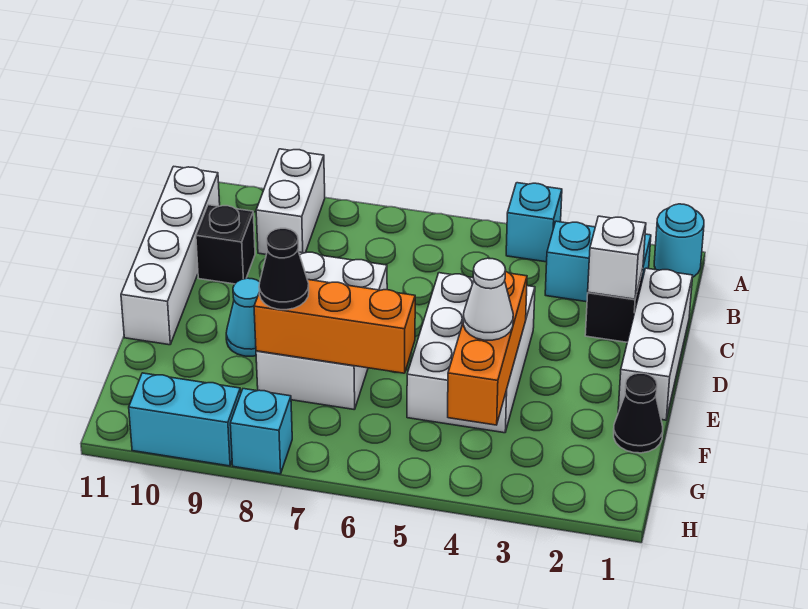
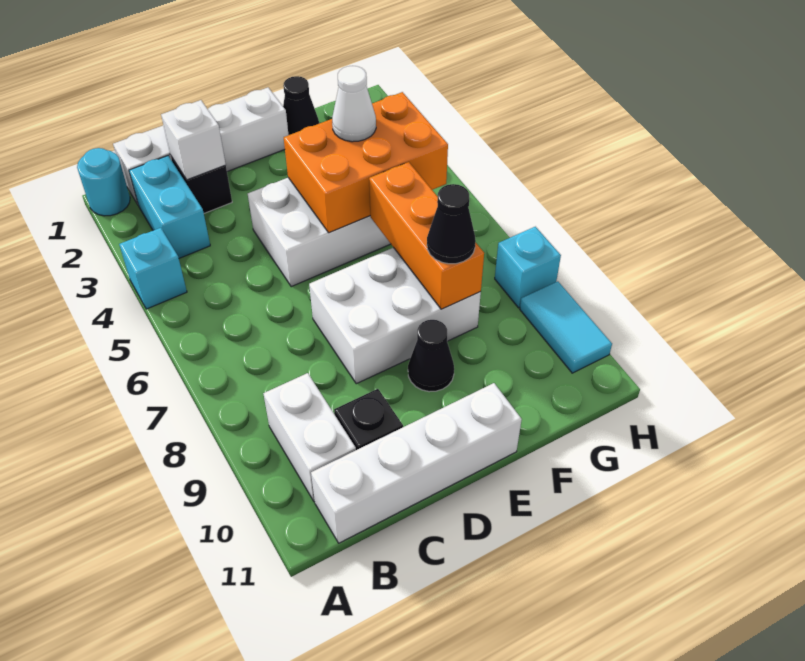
white brick A9:B9 level 1 -> white brick B9:B10 level 1
white brick C1:E1 level 1 -> white brick B1:E1 level 1
orange brick E4:G4 level 2 -> orange brick E4:G5 level 2
cyan cone E9 level 1 -> black cone E9 level 1
cyan brick H9:H10 level 1 -> cyan tile H9:H10 level 1

